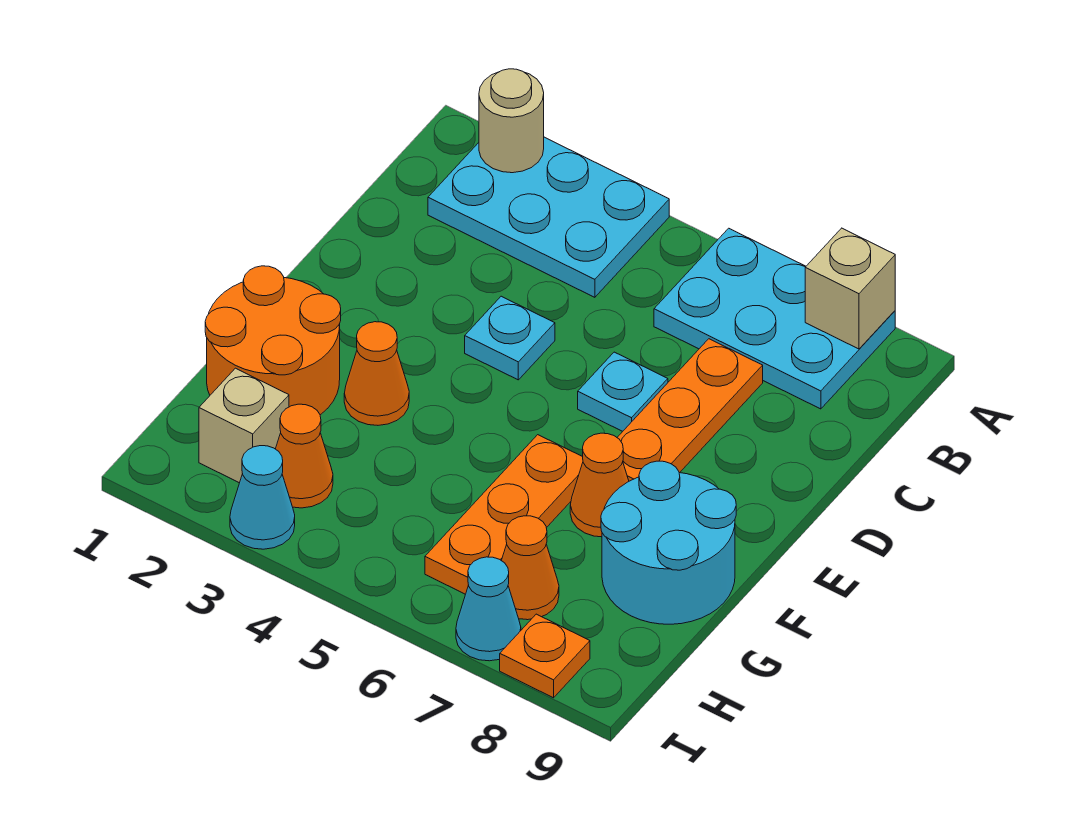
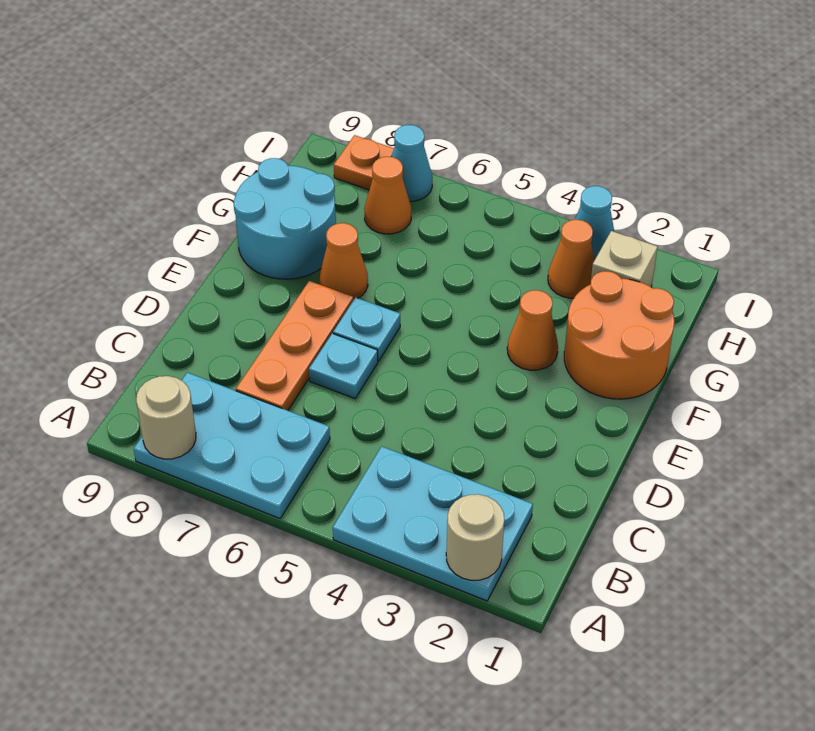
tan brick A8 level 2 -> tan round brick A8 level 2
cyan plate D4 level 1 -> cyan plate E6 level 1
orange plate F6:H6 level 1 -> none

